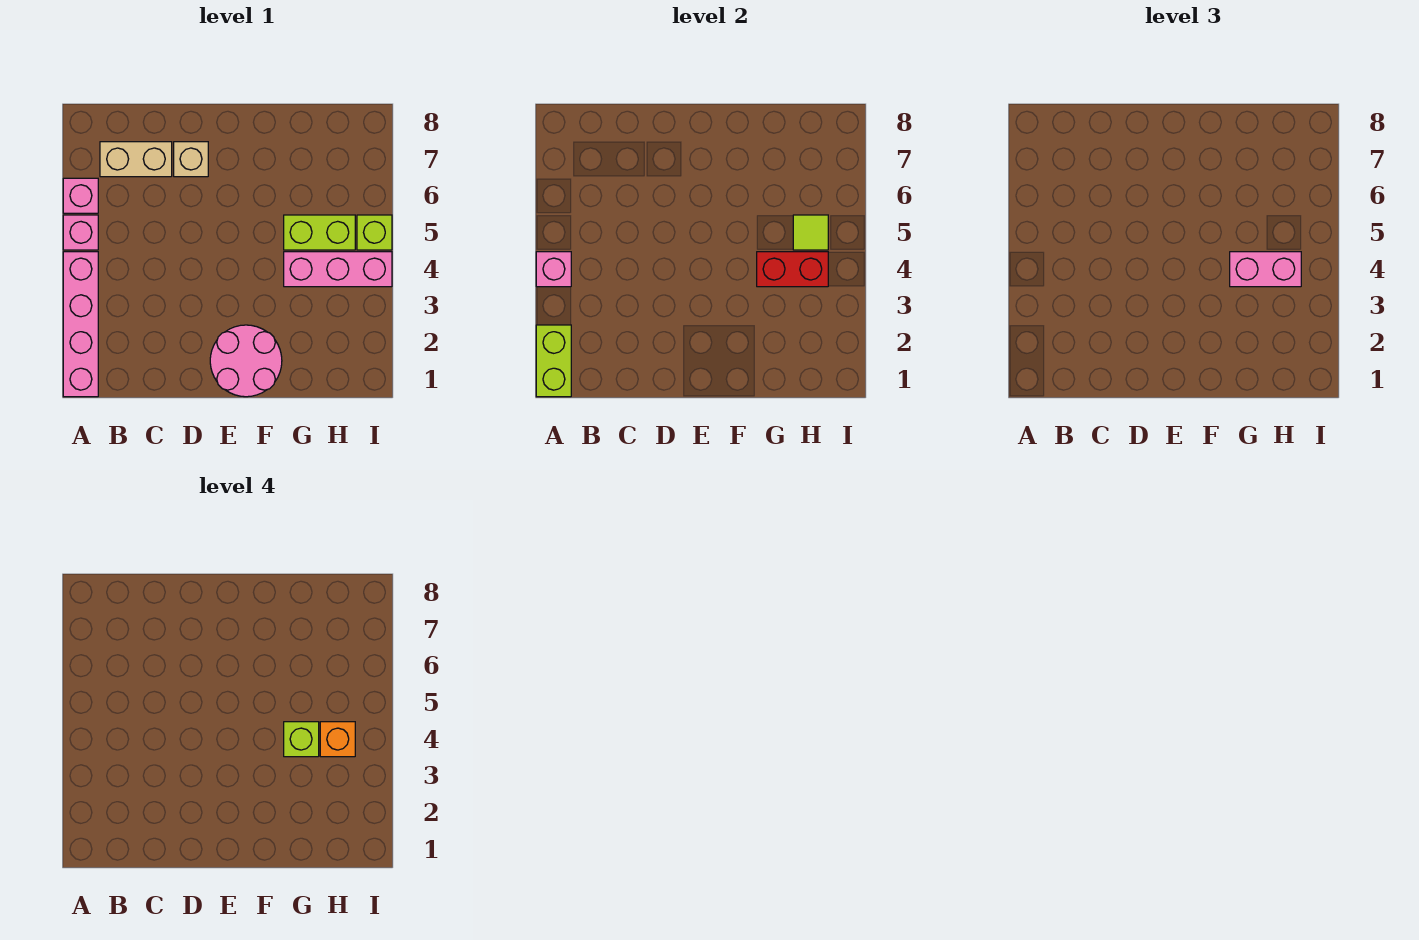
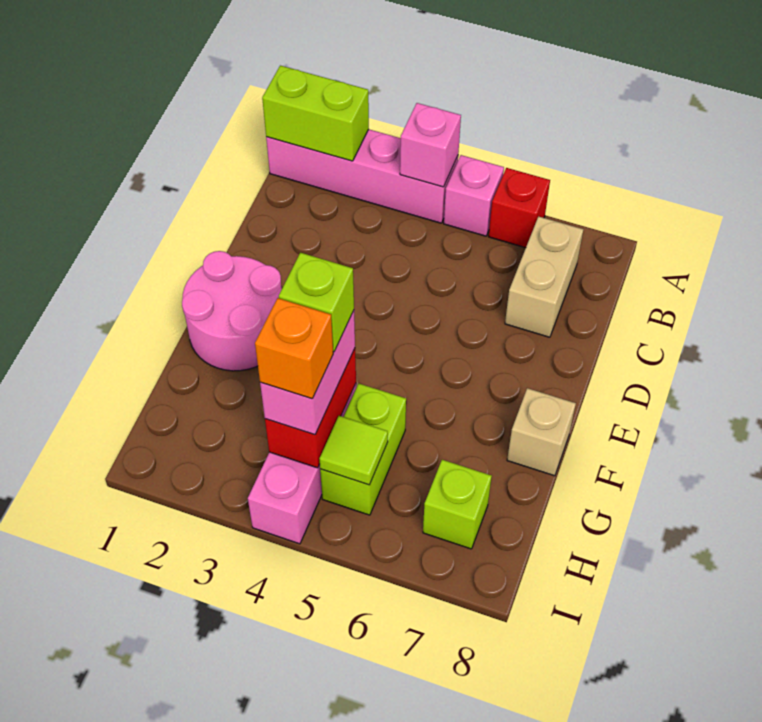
pink brick A6 level 1 -> red brick A6 level 1
tan brick D7 level 1 -> tan brick F8 level 1
lime brick I5 level 1 -> lime brick H7 level 1

